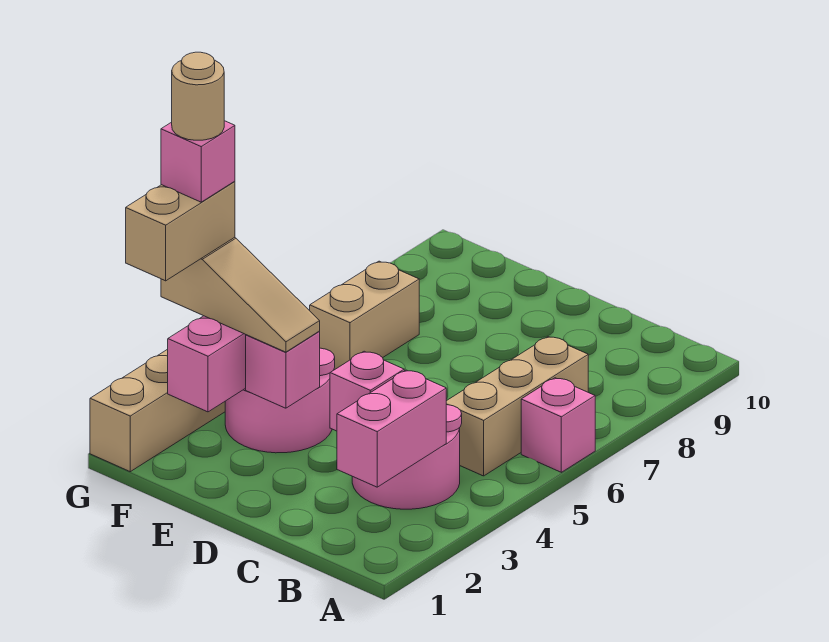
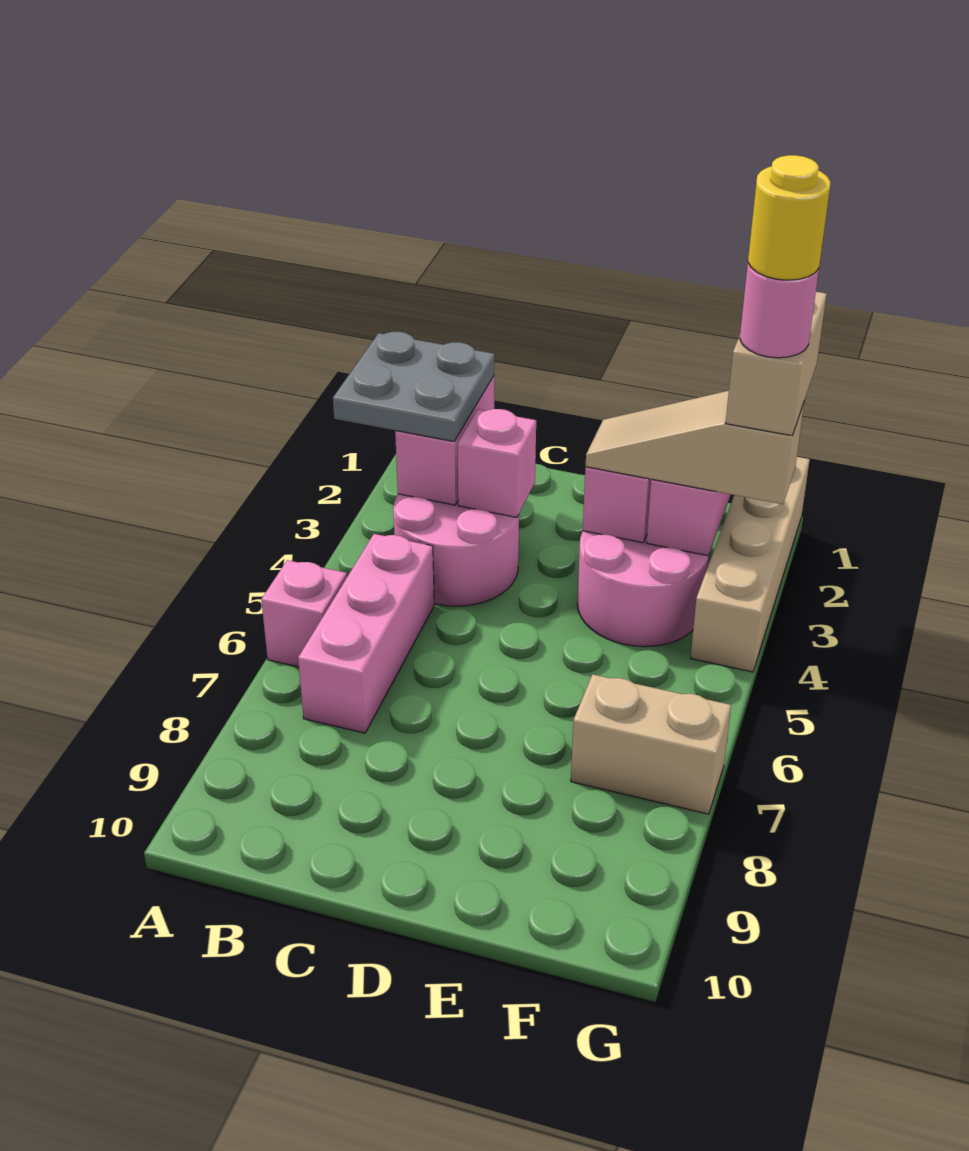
none -> grey plate A2:B3 level 3
tan brick B5:B7 level 1 -> pink brick B5:B7 level 1
tan brick F6:F7 level 1 -> tan brick F7:G7 level 1
pink brick G3 level 5 -> pink round brick G3 level 5
tan round brick G3 level 6 -> yellow round brick G3 level 6

